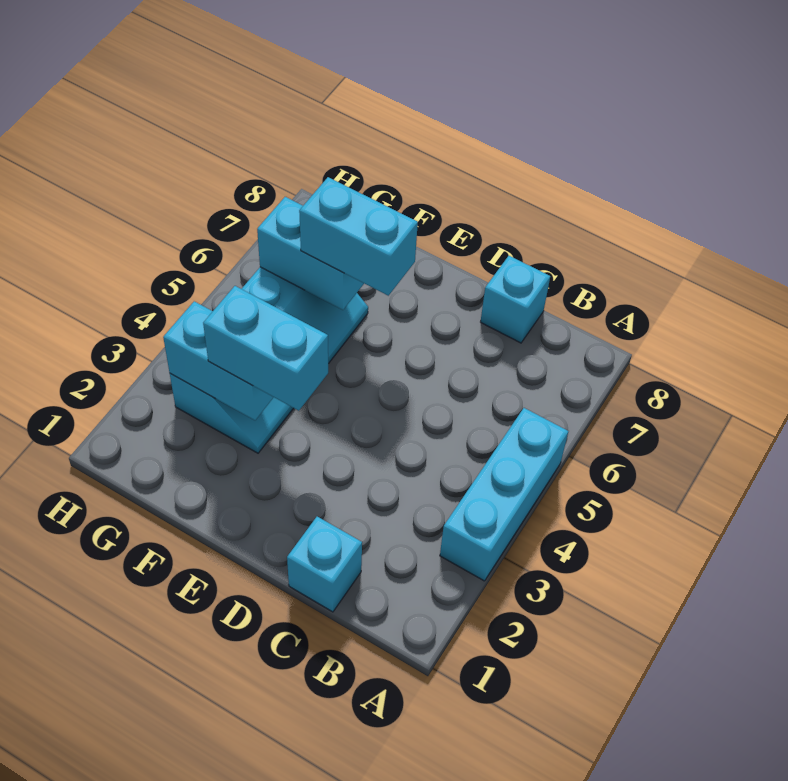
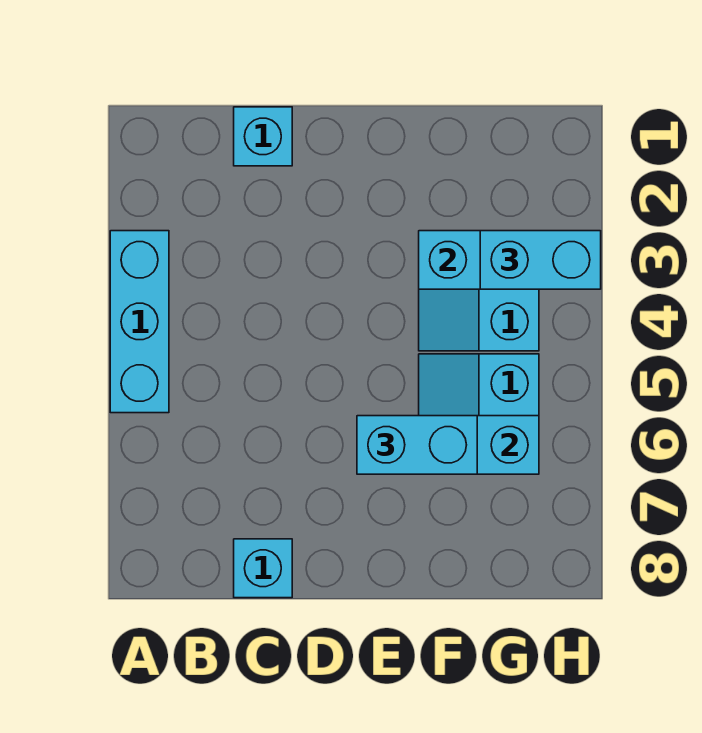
cyan brick E3:F3 level 3 -> cyan brick G3:H3 level 3

